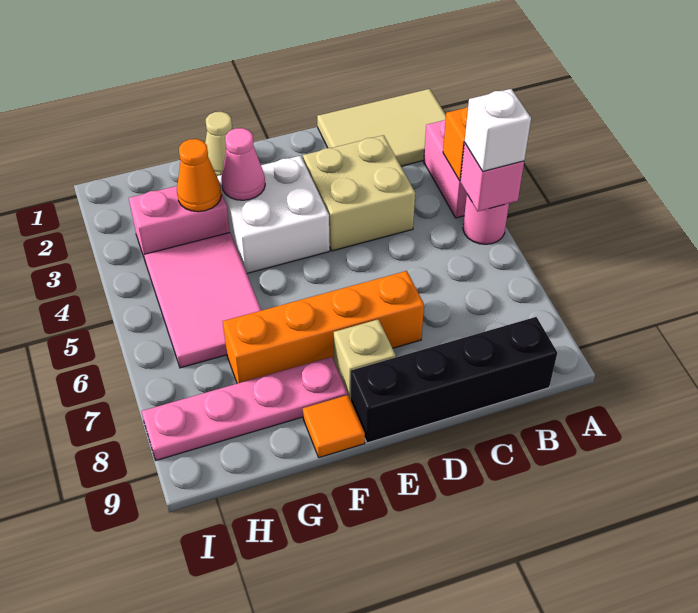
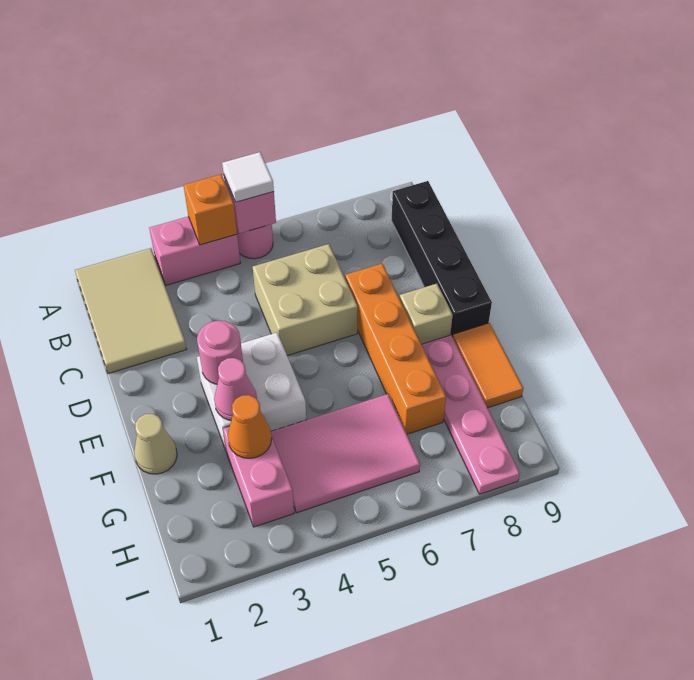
white brick A5 level 3 -> white tile A5 level 3
tan brick C3:D4 level 1 -> tan brick C5:D6 level 1
none -> pink round brick E3 level 2
orange tile F9 level 1 -> orange tile F9:G9 level 1

